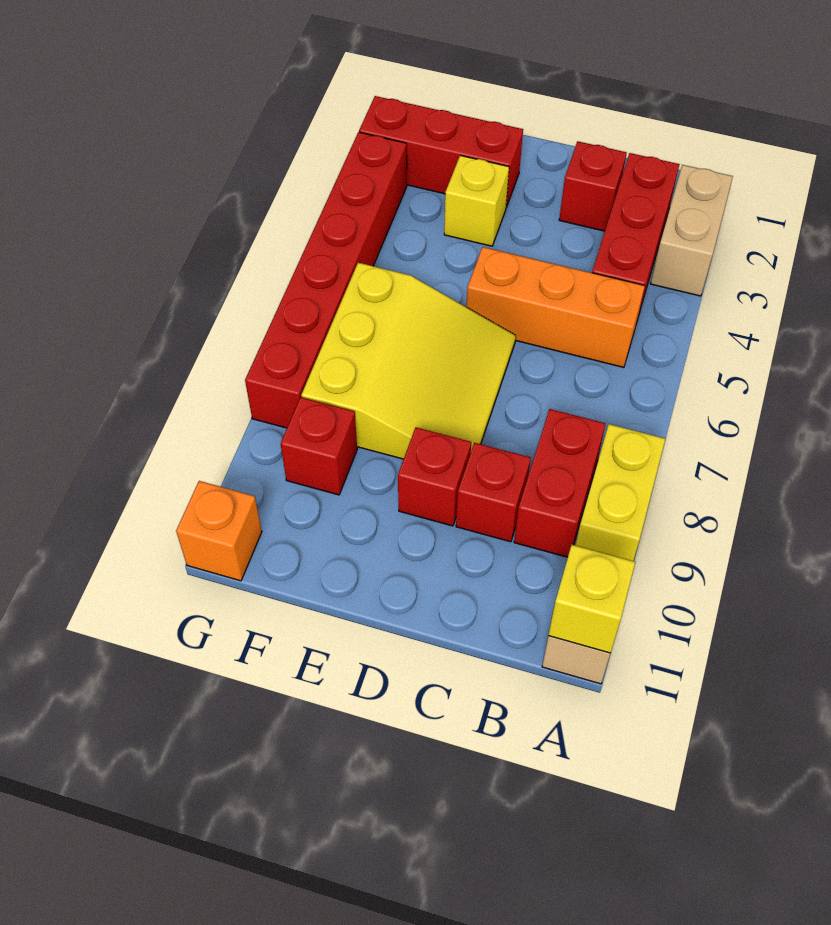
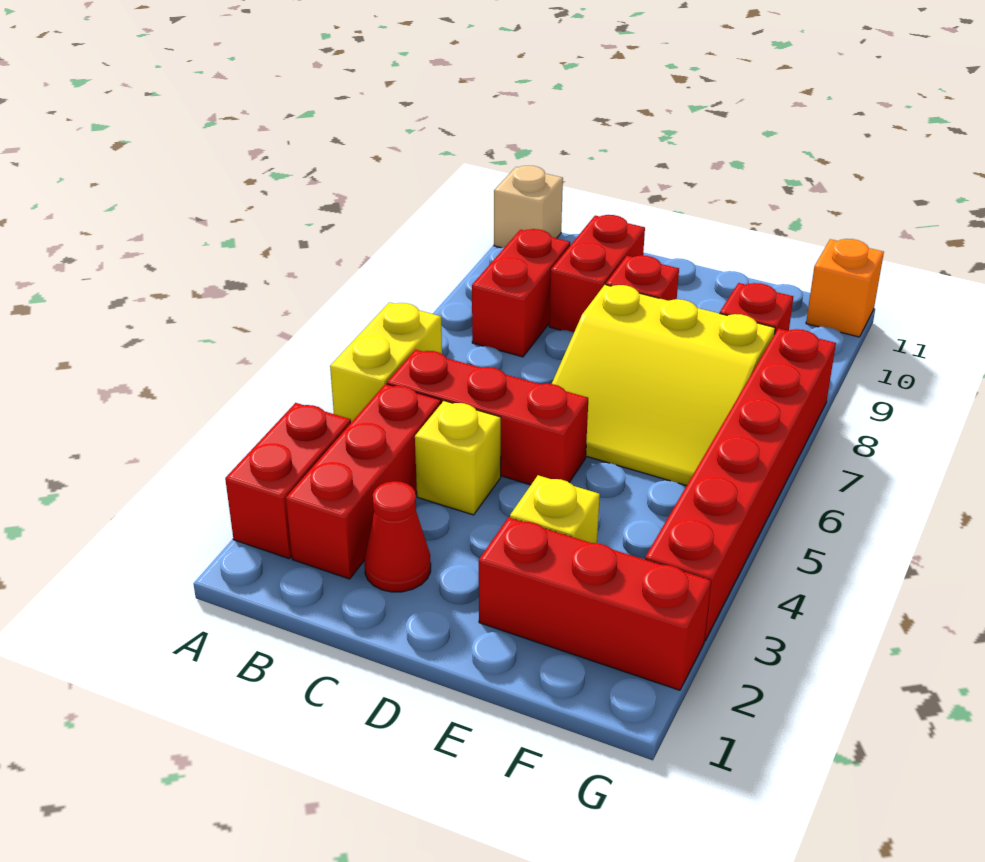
tan brick A2:A3 level 1 -> red brick A2:A3 level 1
yellow brick A8:A9 level 1 -> yellow brick A5:A6 level 1
yellow brick A11 level 2 -> yellow brick C4 level 1
orange brick B5:D5 level 1 -> red brick B5:D5 level 1
red brick C2 level 1 -> red cone C2 level 1
red brick C9 level 1 -> red brick C9:C10 level 1
yellow slope D6:F8 level 1 top F -> yellow slope D6:F8 level 1 top 8

